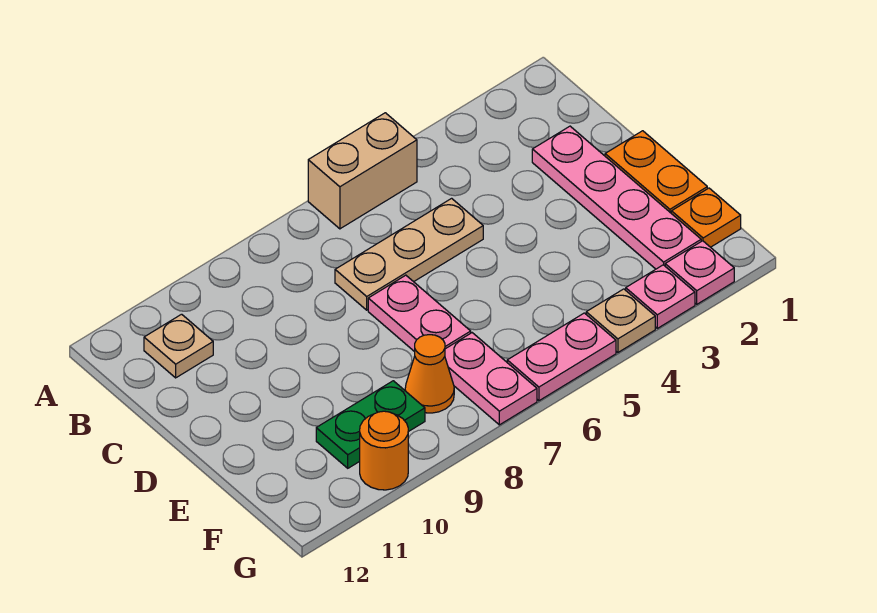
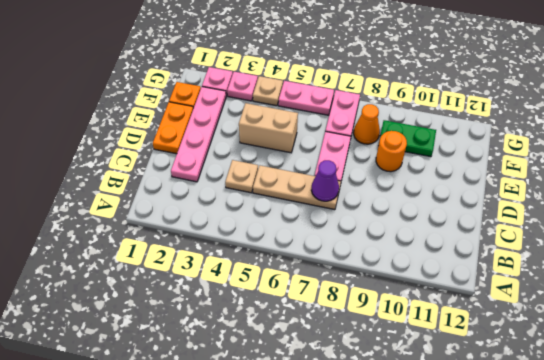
tan brick A5:A6 level 1 -> tan brick E4:E5 level 1
tan plate B11 level 1 -> tan plate C4 level 1
none -> purple cone C7 level 2
orange round brick G10 level 1 -> orange round brick E9 level 1

